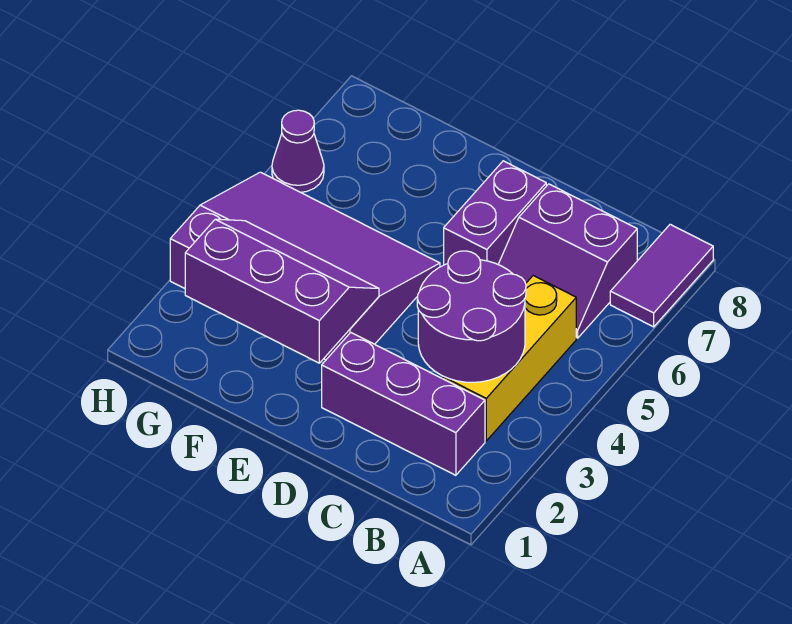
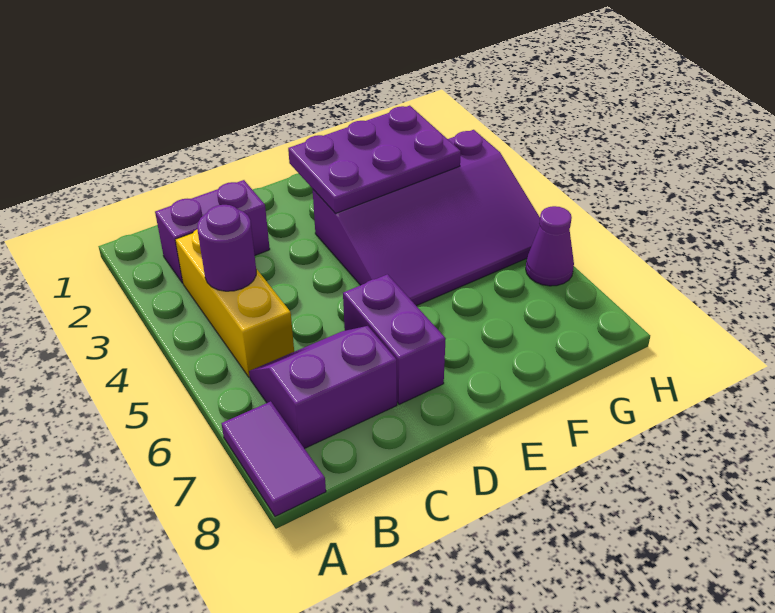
purple brick B2:D2 level 1 -> purple brick B2:C2 level 1
purple round brick B3:C4 level 2 -> purple round brick B4 level 2
purple slope E2:G3 level 2 top 2 -> purple plate E2:G3 level 2

